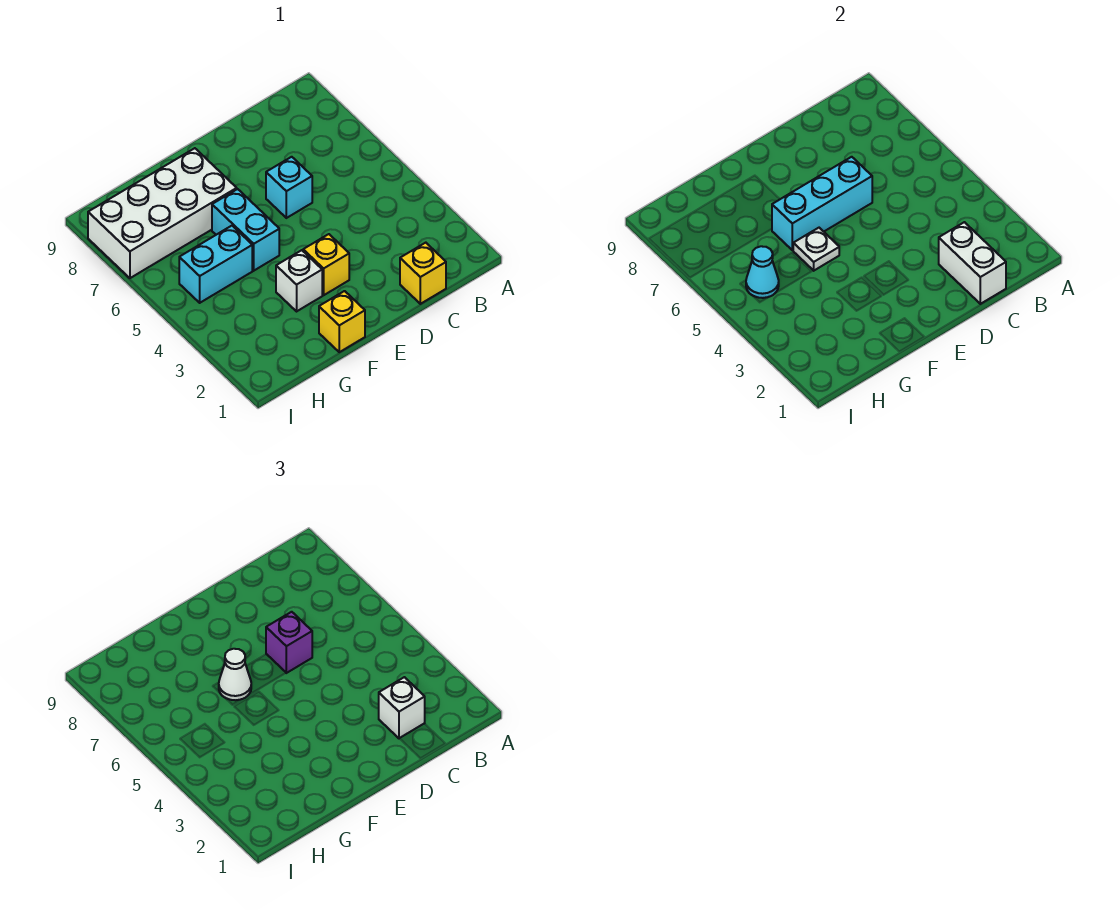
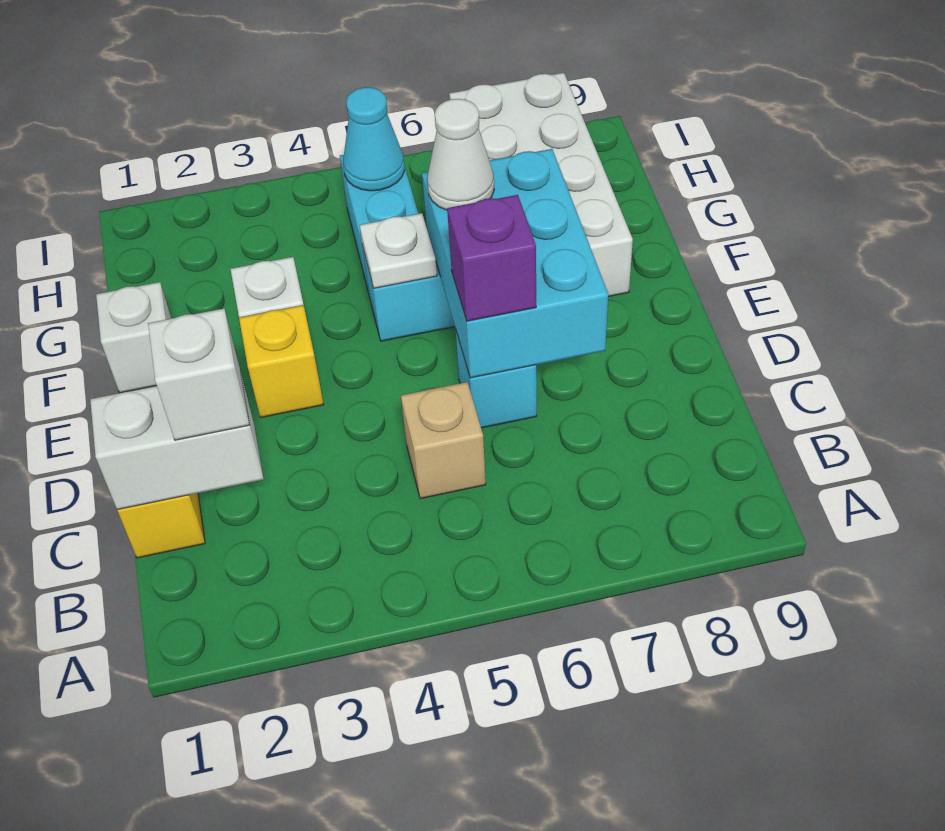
none -> tan brick C5 level 1
cyan brick D6:F6 level 2 -> cyan brick D6:F7 level 2
yellow brick F1 level 1 -> white brick F1 level 1

